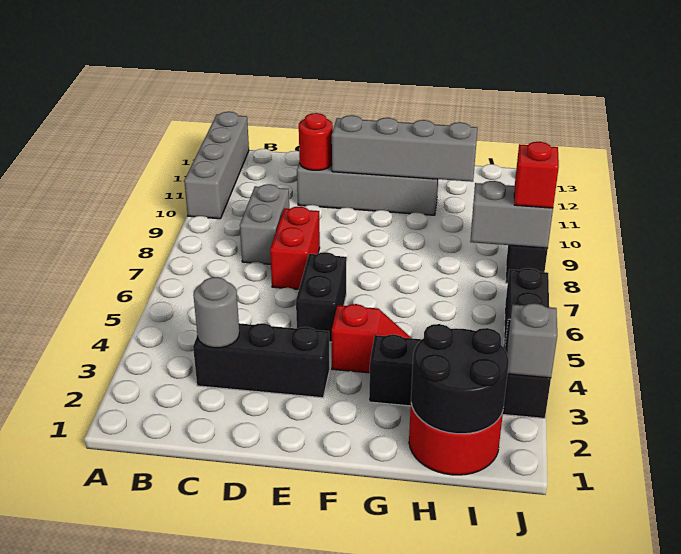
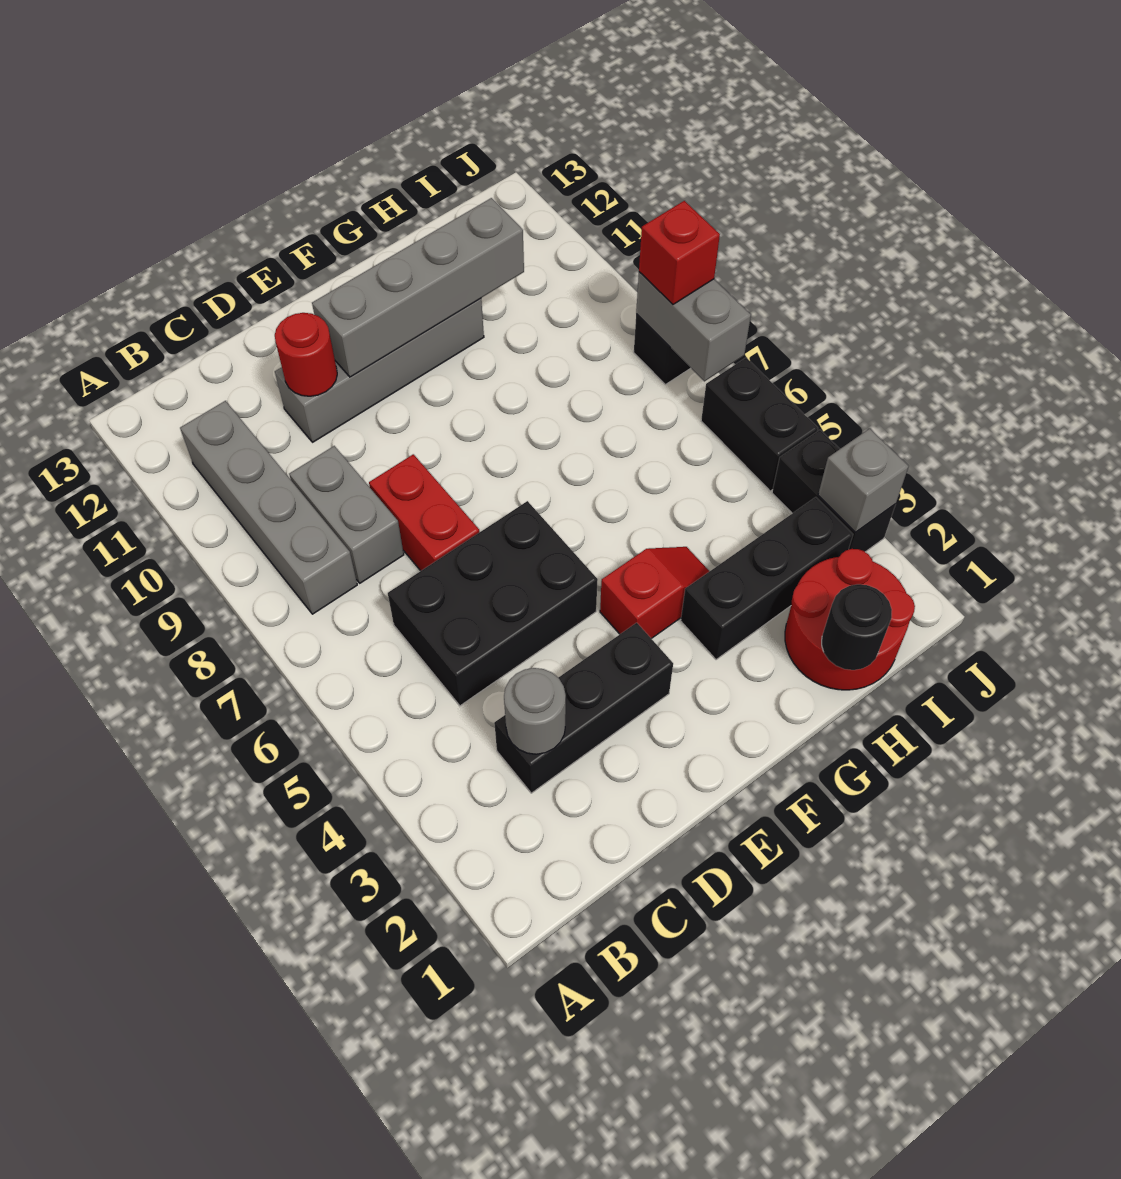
grey brick A10:A13 level 1 -> grey brick B8:B11 level 1
black brick E5:E6 level 1 -> black brick C5:E6 level 1
black round brick H1:I2 level 2 -> black round brick H1 level 2
grey brick I8:J8 level 2 -> grey brick J7:J8 level 2

